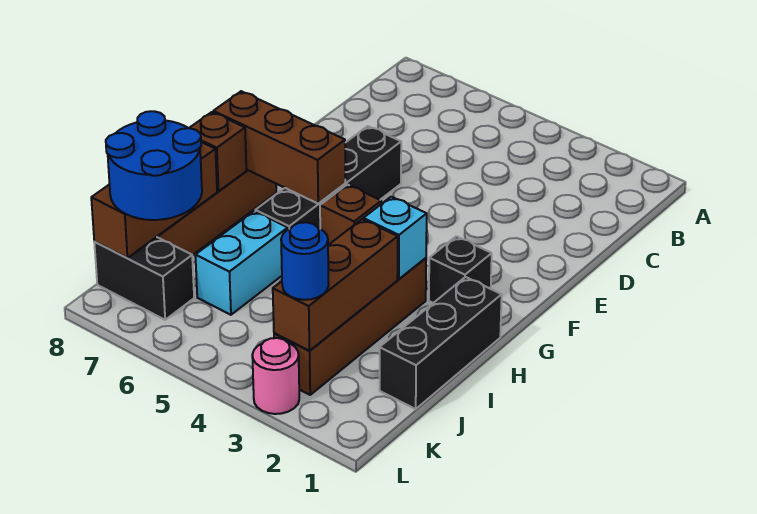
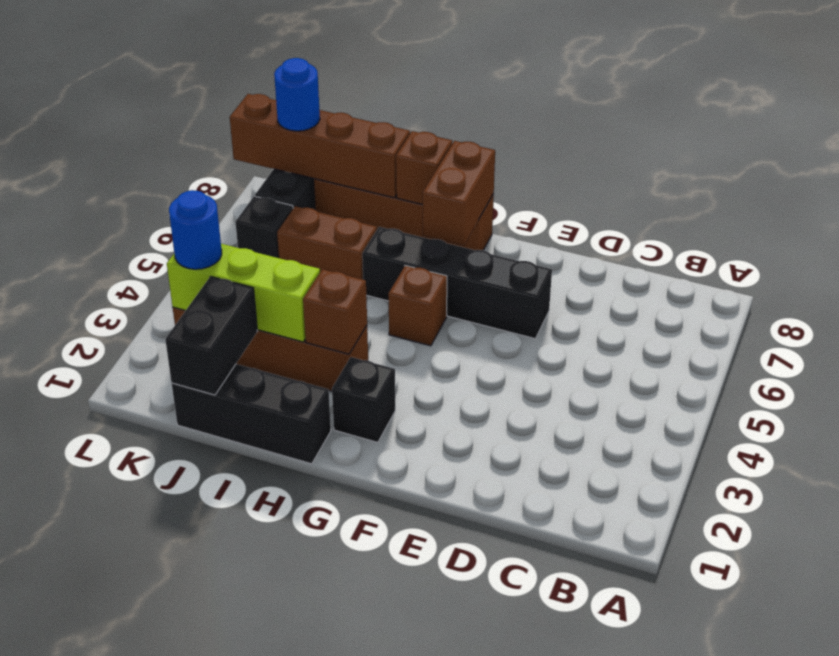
brown brick G6:G8 level 2 -> brown brick G7:G8 level 2
cyan brick H3 level 2 -> brown brick H3 level 2
brown brick I3:K3 level 2 -> lime brick I3:K3 level 2
cyan brick I6:J6 level 1 -> brown brick I6:J6 level 1
brown brick I8:K8 level 2 -> brown brick I8:L8 level 2
none -> black brick J1:J2 level 2
blue round brick J7:K8 level 3 -> blue round brick K8 level 3
none -> black brick K6 level 1
pink round brick L3 level 1 -> none

